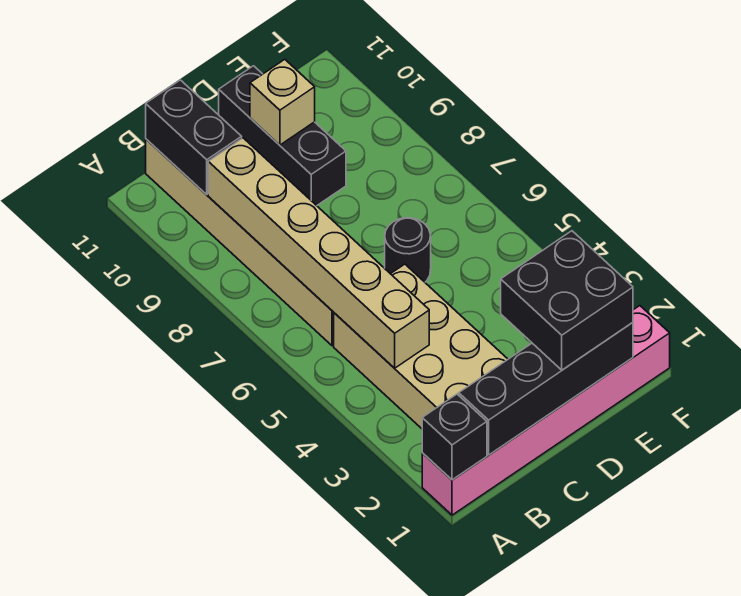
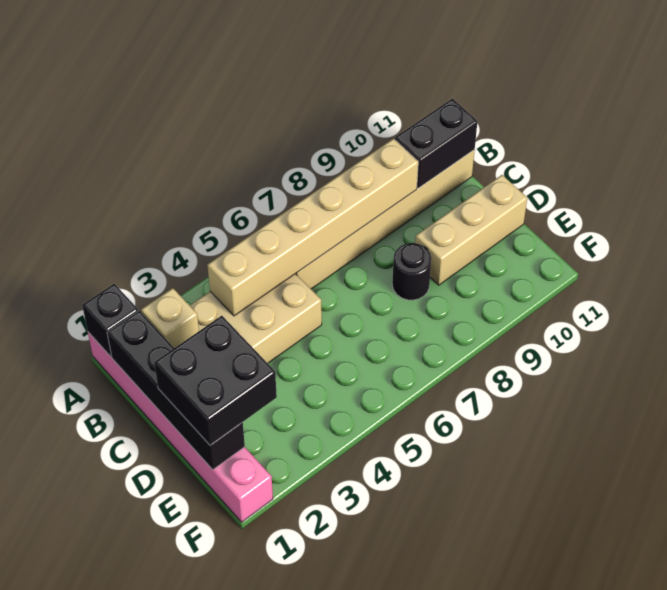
black round brick D6 level 1 -> black round brick D8 level 1
black brick D9:D11 level 1 -> tan brick D9:D11 level 1
tan brick D10 level 2 -> tan brick B2 level 2

